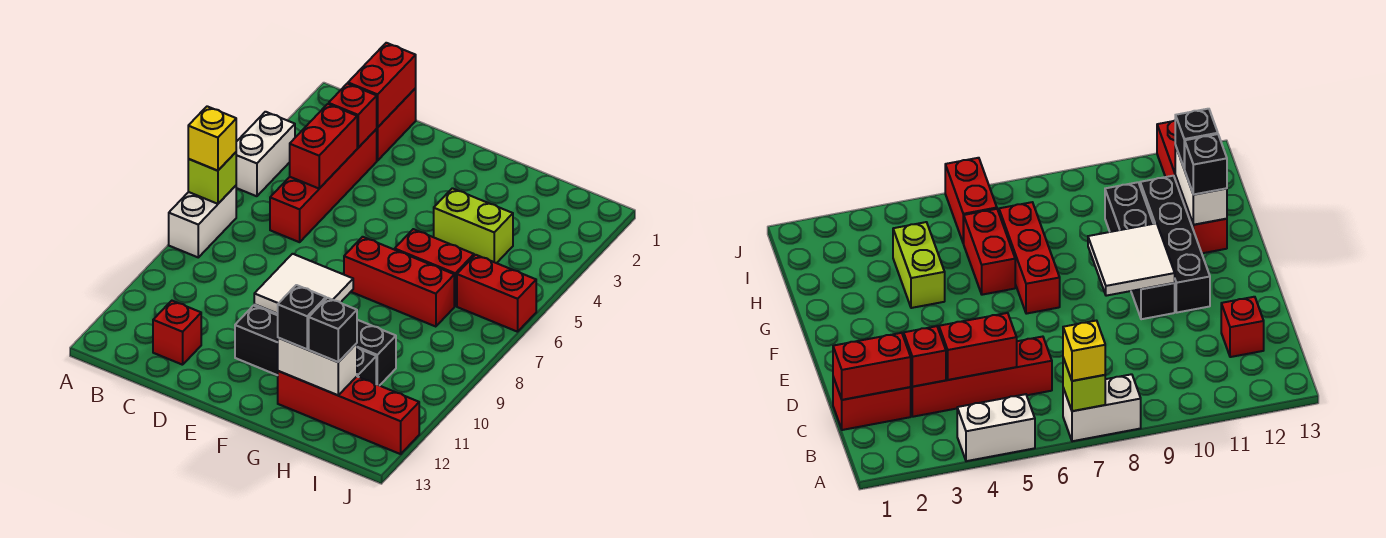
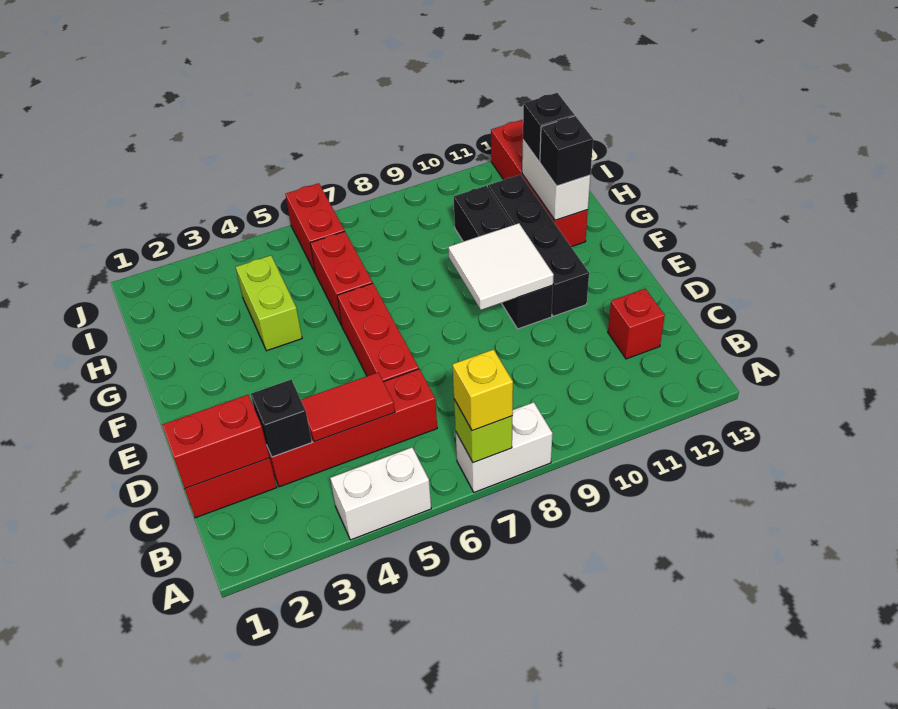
red brick C3 level 2 -> black brick C3 level 2
red brick C4:C5 level 2 -> red tile C4:C5 level 2
red brick F7:H7 level 1 -> red brick D6:F6 level 1

